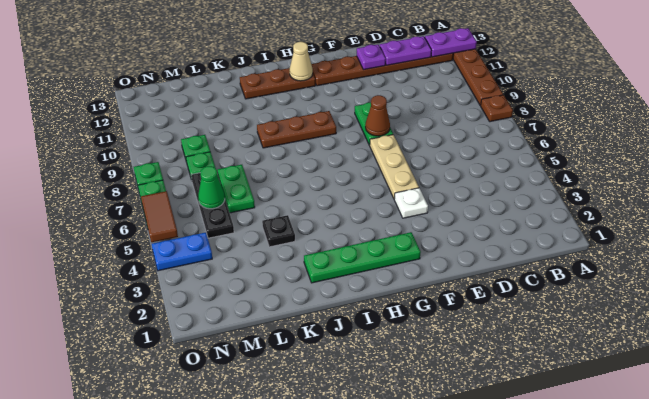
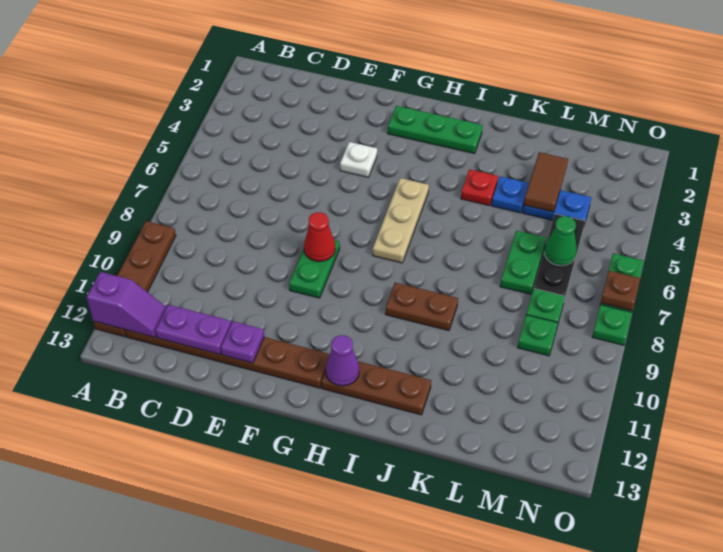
brown plate A8 level 1 -> brown plate O7 level 2
purple plate A12:B12 level 2 -> purple slope A12:B12 level 2 top A
tan plate F5:F7 level 1 -> tan plate H5:H7 level 1
brown cone F8 level 2 -> red cone F8 level 2
green plate G2:J2 level 1 -> green plate G2:I2 level 1
brown plate H9:J9 level 1 -> brown plate I9:J9 level 1
tan cone H12 level 2 -> purple cone H12 level 2
none -> red plate J4 level 1
black plate K4 level 1 -> blue plate K4 level 1
blue plate N4:O4 level 1 -> blue plate L4:M4 level 1
brown tile O5:O6 level 2 -> brown tile L3:L4 level 2

